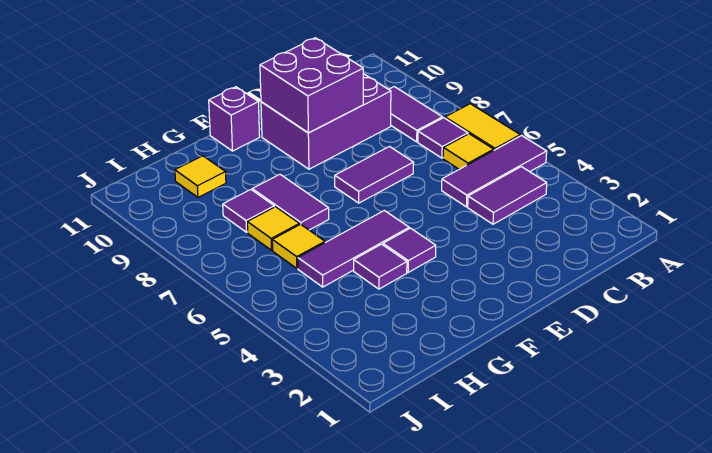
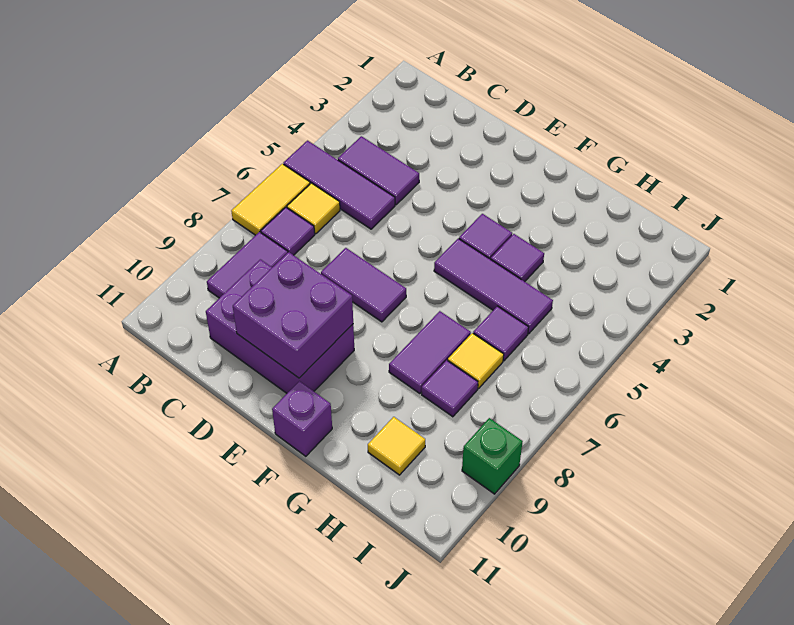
yellow tile H6 level 1 -> purple tile H6 level 1
none -> green brick J9 level 1

